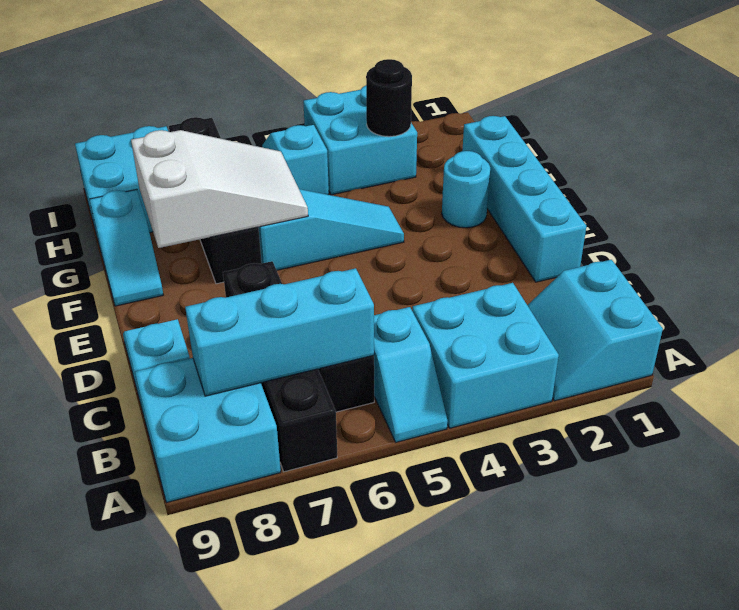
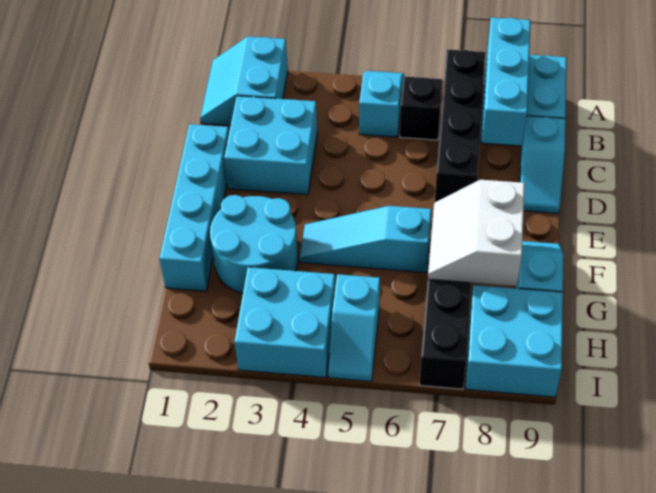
cyan slope A1:B2 level 1 top 1 -> cyan slope A1:B2 level 1 top 2
cyan brick A3:B4 level 1 -> cyan brick C2:D3 level 1
cyan brick B6:B8 level 2 -> cyan brick A8:C8 level 2
cyan round brick F2 level 1 -> cyan round brick F2:G3 level 1
white slope F6:G8 level 2 top 8 -> white slope F7:G8 level 2 top 8
black round brick H3 level 2 -> none

